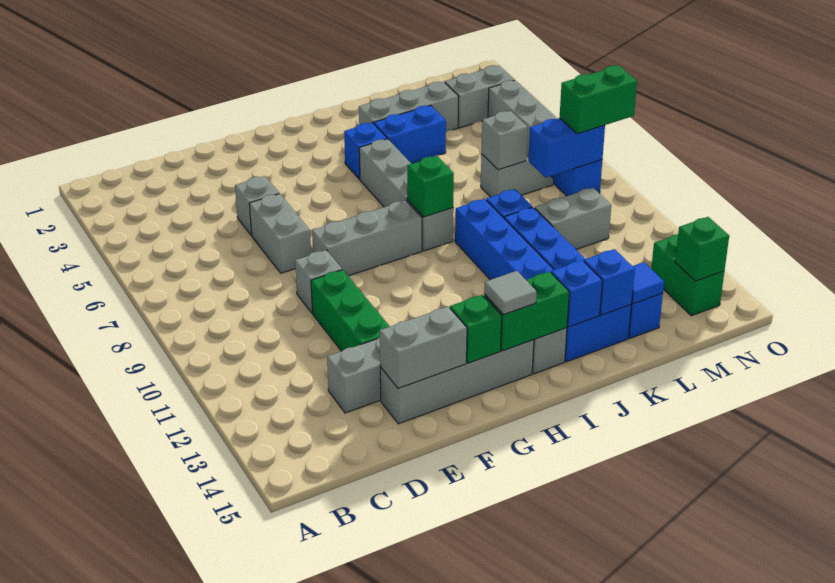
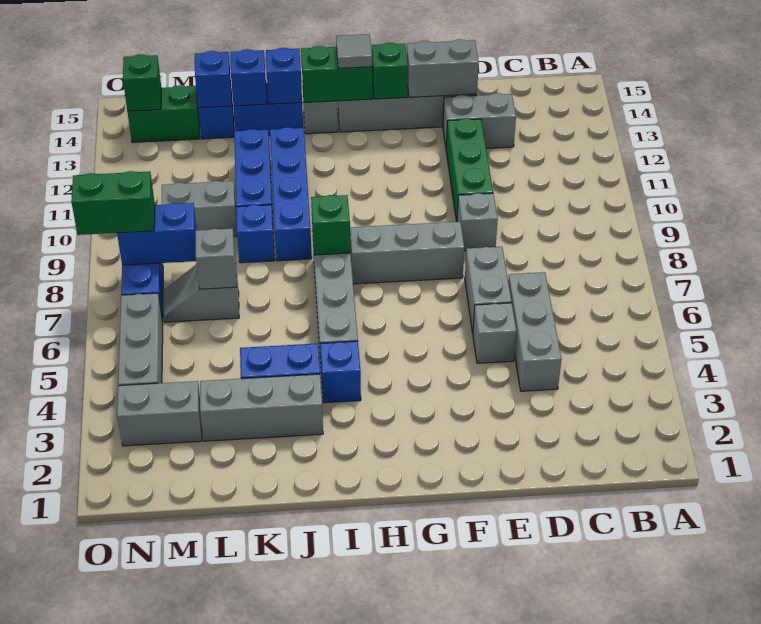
none -> grey brick D4:D6 level 1
blue tile L14 level 2 -> blue brick L14 level 2
green brick N13:N14 level 1 -> green brick M14:N14 level 1

